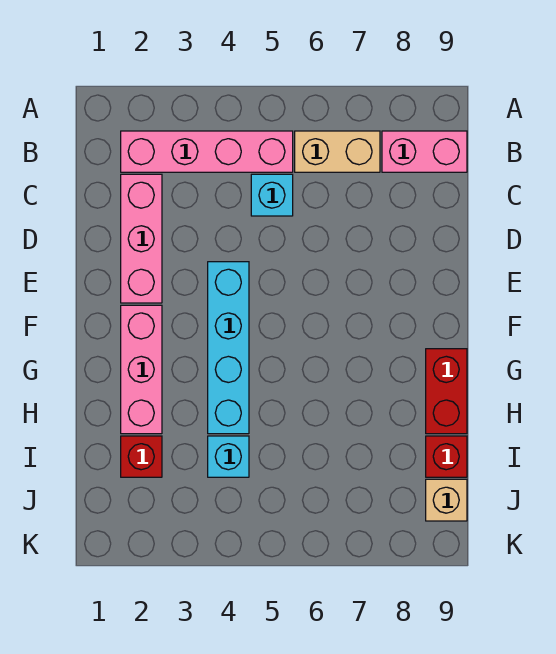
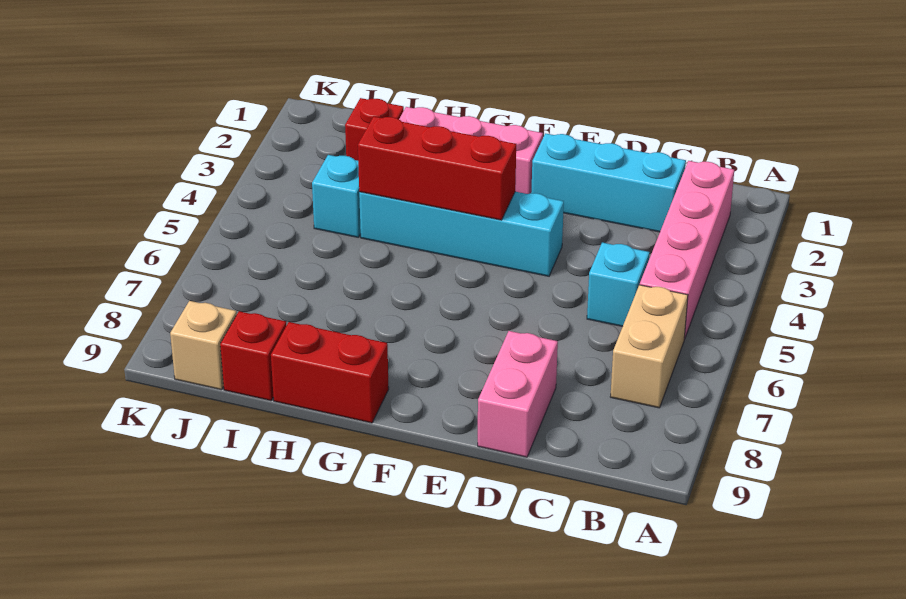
pink brick B8:B9 level 1 -> pink brick D8:D9 level 1
pink brick C2:E2 level 1 -> cyan brick C2:E2 level 1
none -> red brick F4:H4 level 2

